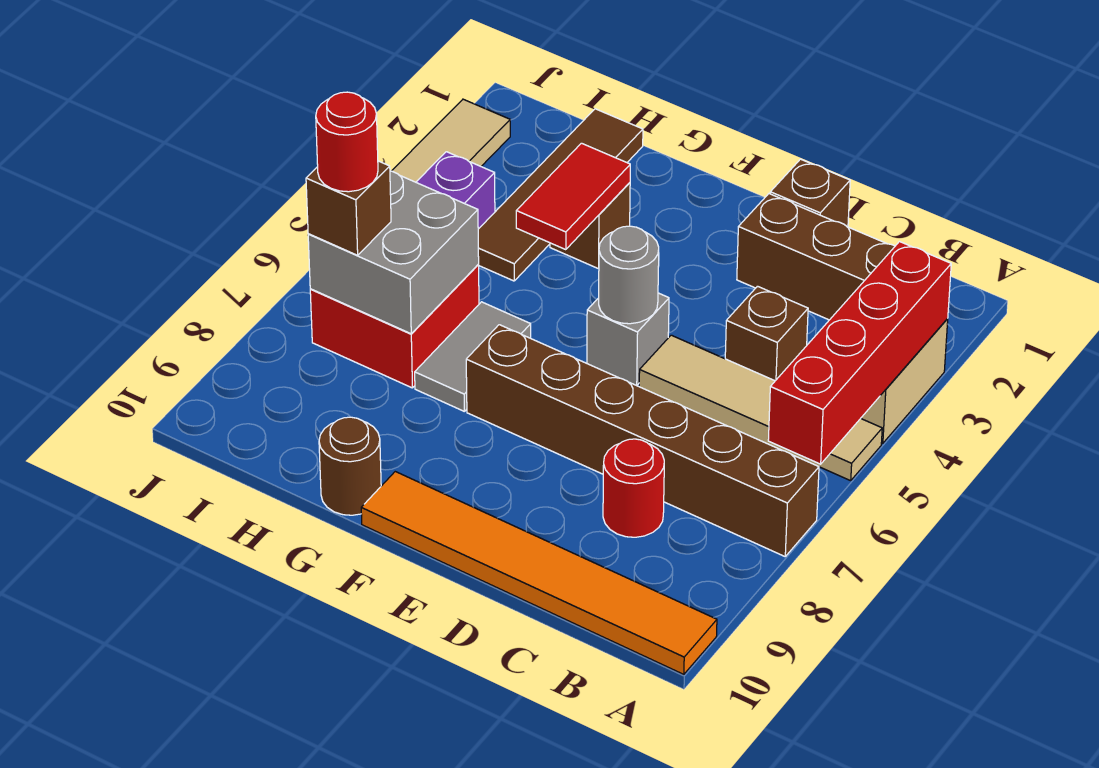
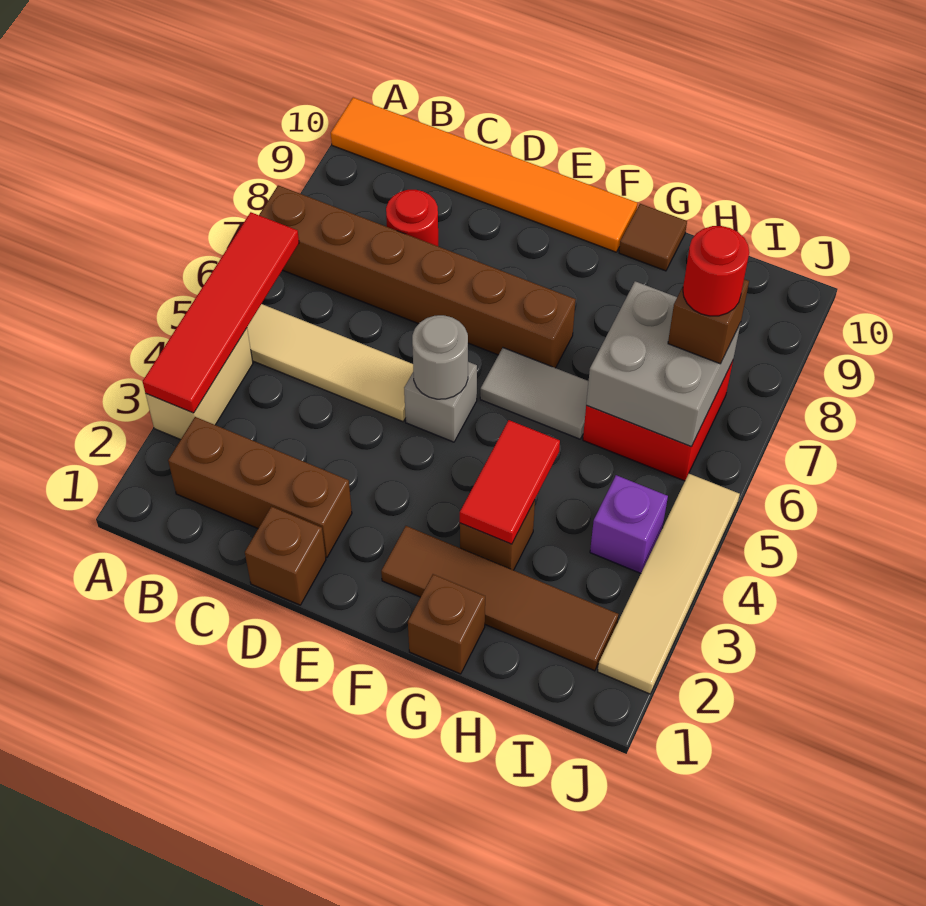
red brick A3:A6 level 2 -> red tile A3:A6 level 2
brown brick C4 level 1 -> brown brick G1 level 1
grey tile G6:G7 level 1 -> grey tile F6:G6 level 1
brown round brick G10 level 1 -> brown tile G10 level 1
brown tile H1:H4 level 1 -> brown tile F2:I2 level 1

